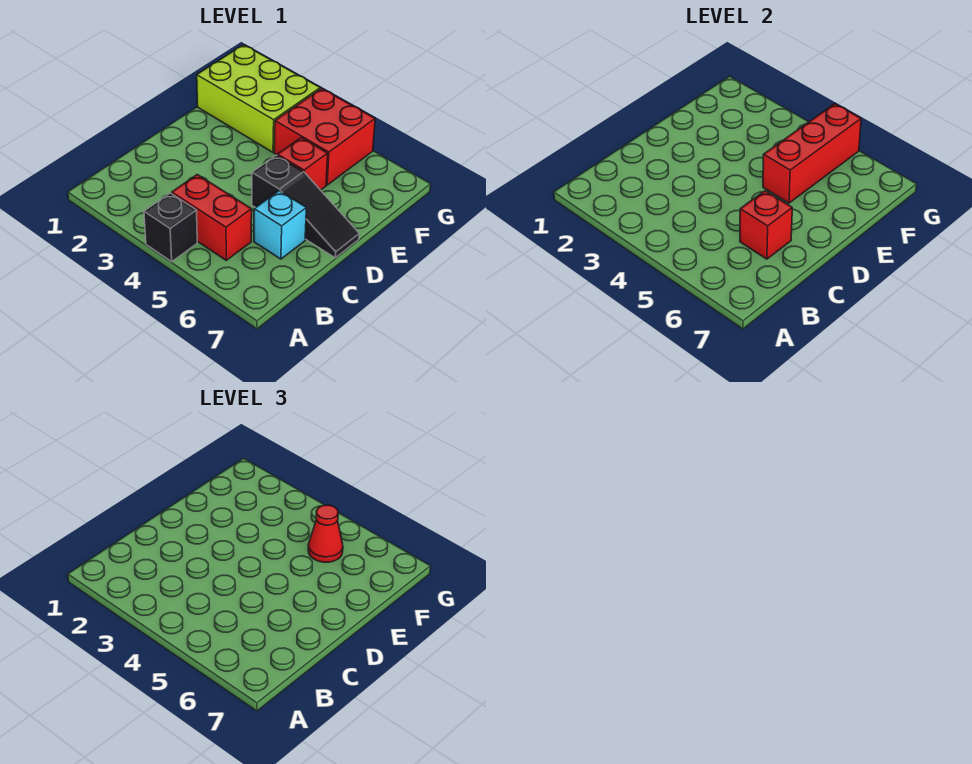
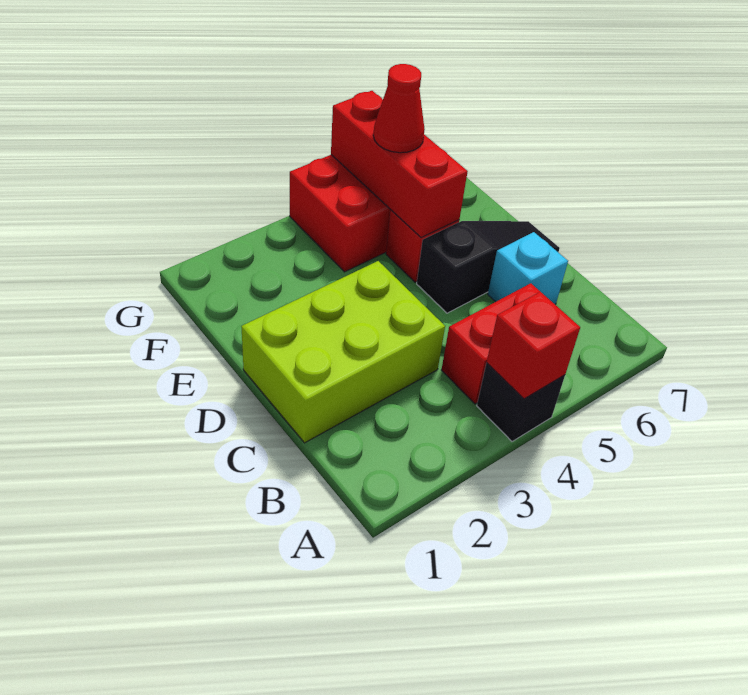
red brick C6 level 2 -> red brick A4 level 2
lime brick F1:G3 level 1 -> lime brick C1:D3 level 1

